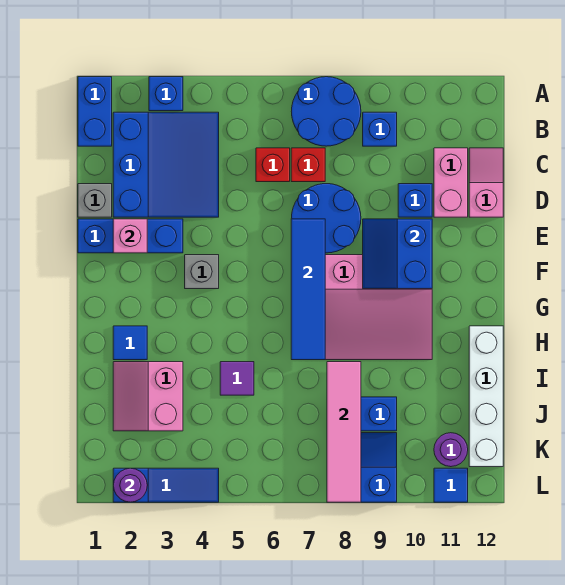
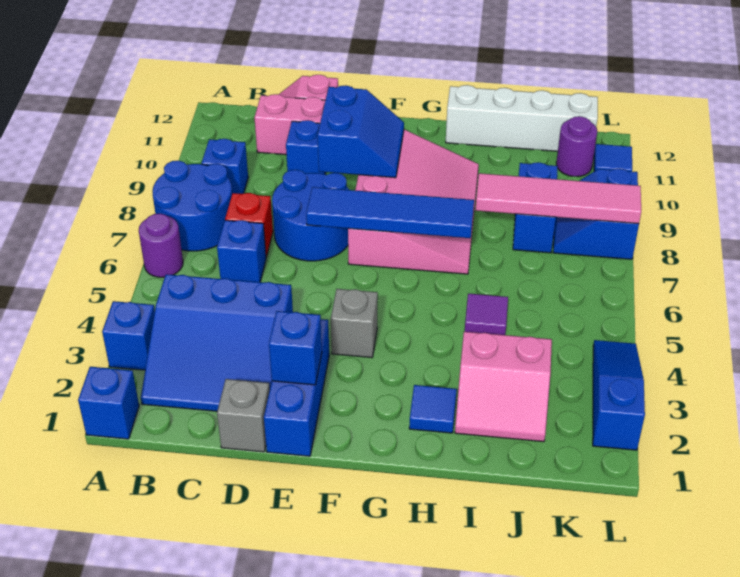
blue brick A1:B1 level 1 -> blue brick A1 level 1
blue slope B2:D4 level 1 top 2 -> blue slope B2:D4 level 1 top 4
red brick C6 level 1 -> blue brick C6 level 1
pink brick E2 level 2 -> blue brick E2 level 2
blue slope E9:F10 level 2 top 10 -> blue slope E9:F10 level 2 top E
purple round brick L2 level 2 -> purple round brick A6 level 1

